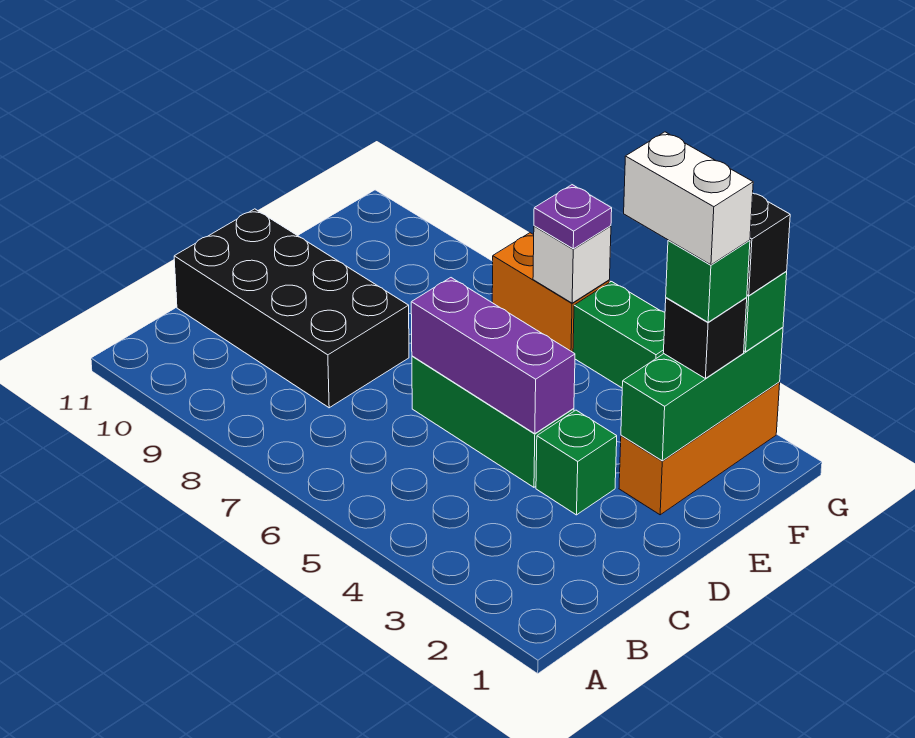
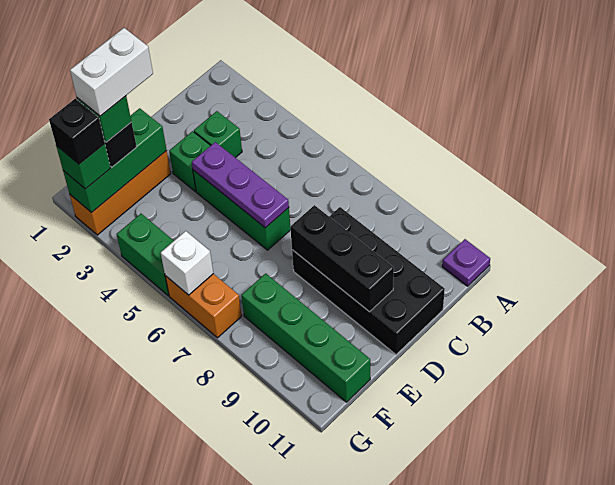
none -> green brick C3 level 1
purple brick D4:D6 level 2 -> purple plate D4:D6 level 2
none -> black brick D8:D10 level 2
white brick F2:F3 level 5 -> white brick E2:F2 level 5
none -> green brick F8:F11 level 1
purple plate G6 level 3 -> purple plate A11 level 1

